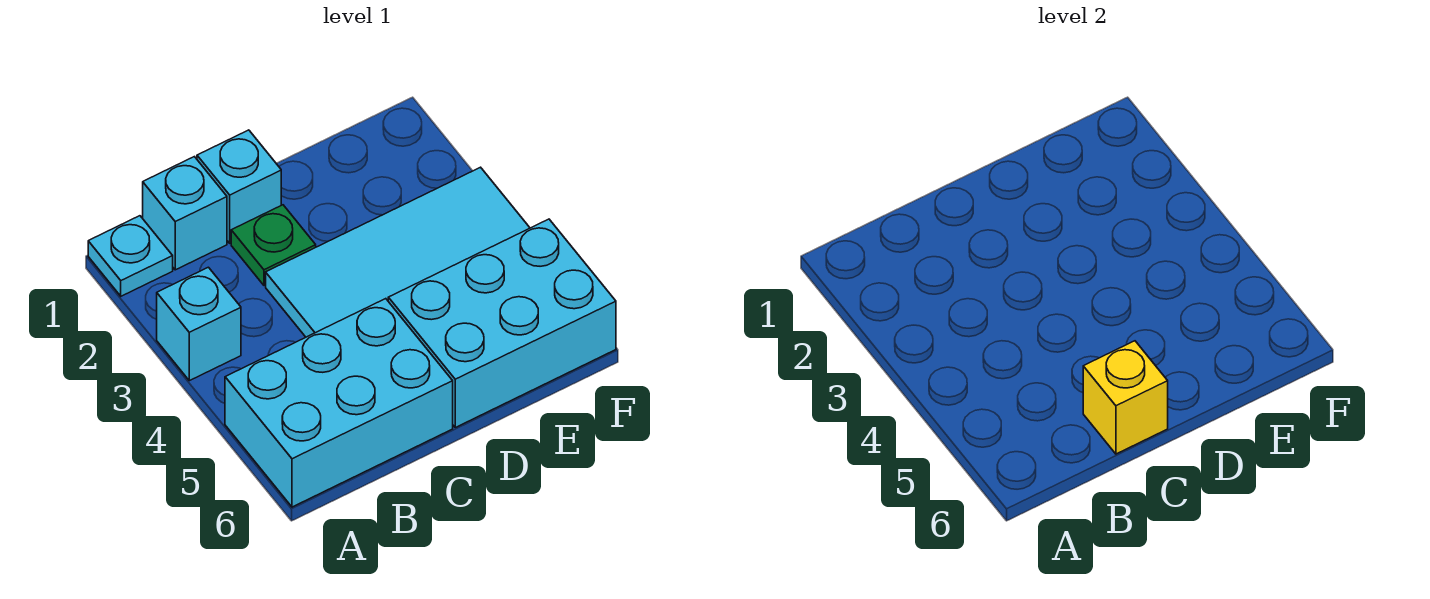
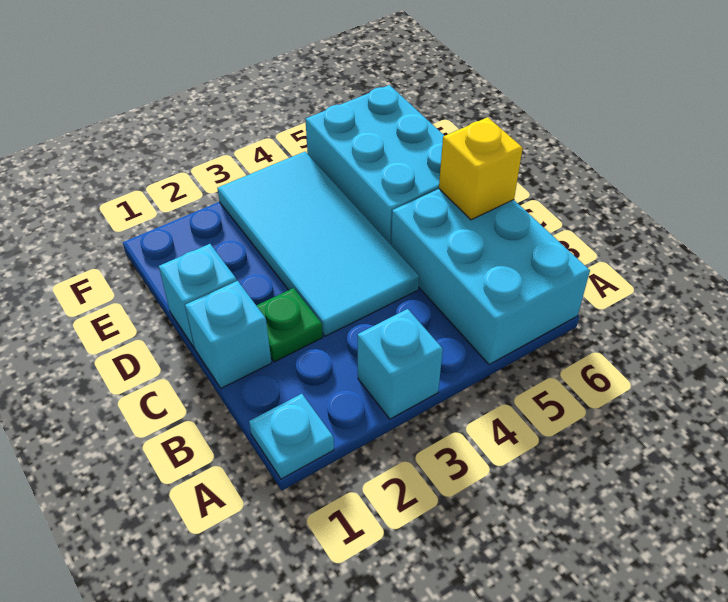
cyan brick B1 level 1 -> cyan brick D1 level 1

